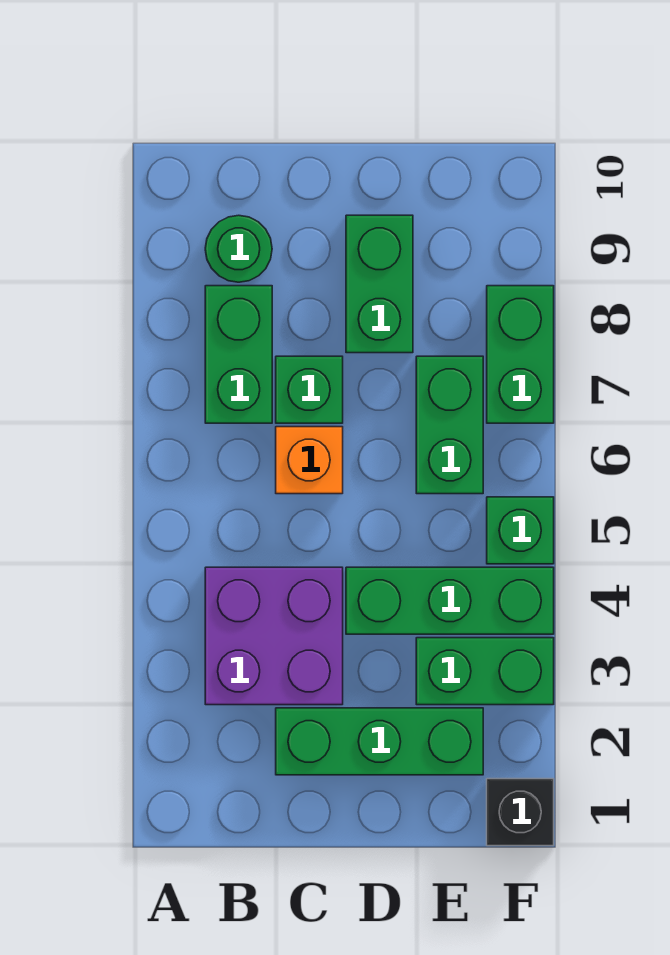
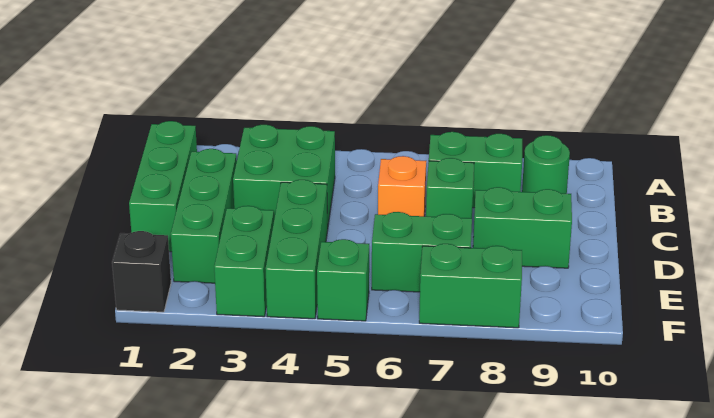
none -> green brick B1:D1 level 1
purple brick B3:C4 level 1 -> green brick B3:C4 level 1

